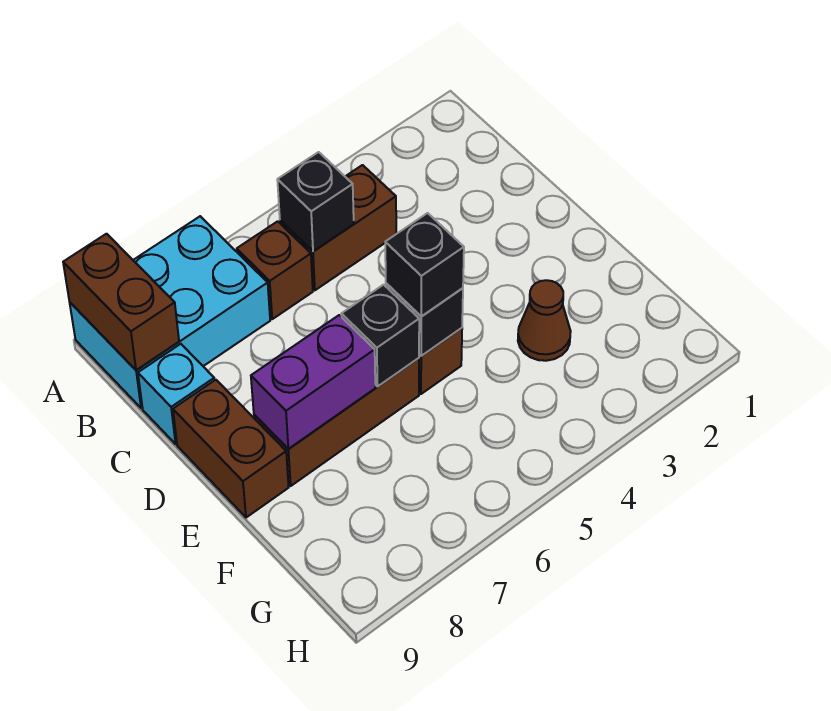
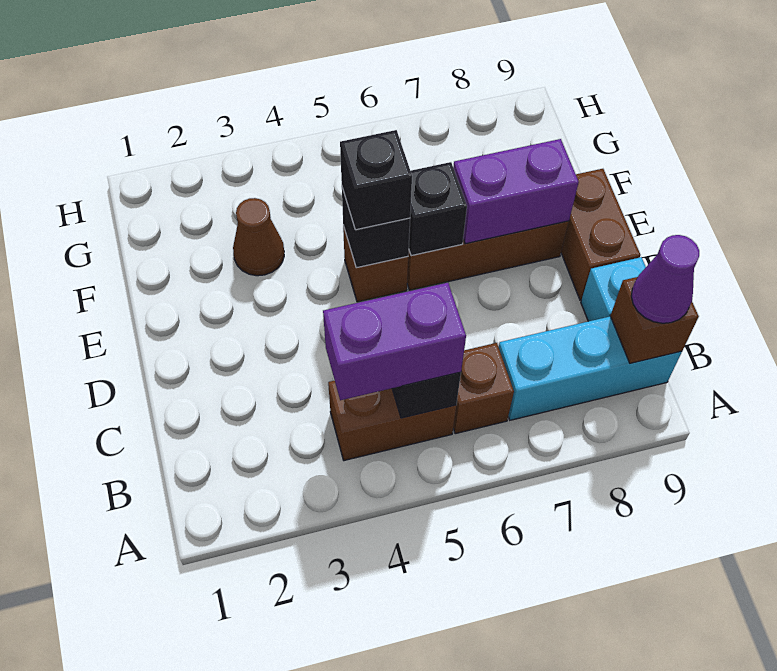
cyan brick A7:B9 level 1 -> cyan brick B7:B9 level 1
brown brick A9:B9 level 2 -> brown brick B9 level 2
none -> purple brick B4:B5 level 3
none -> purple cone B9 level 3

